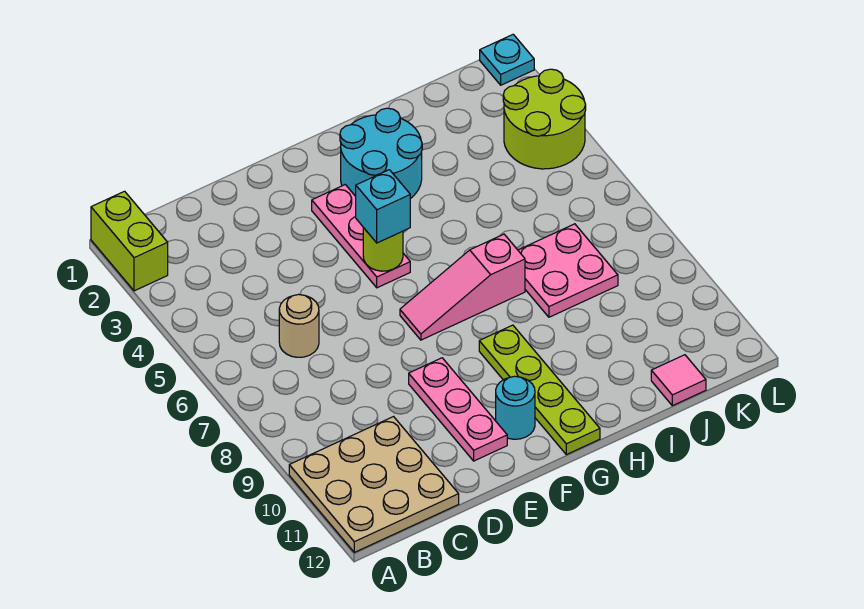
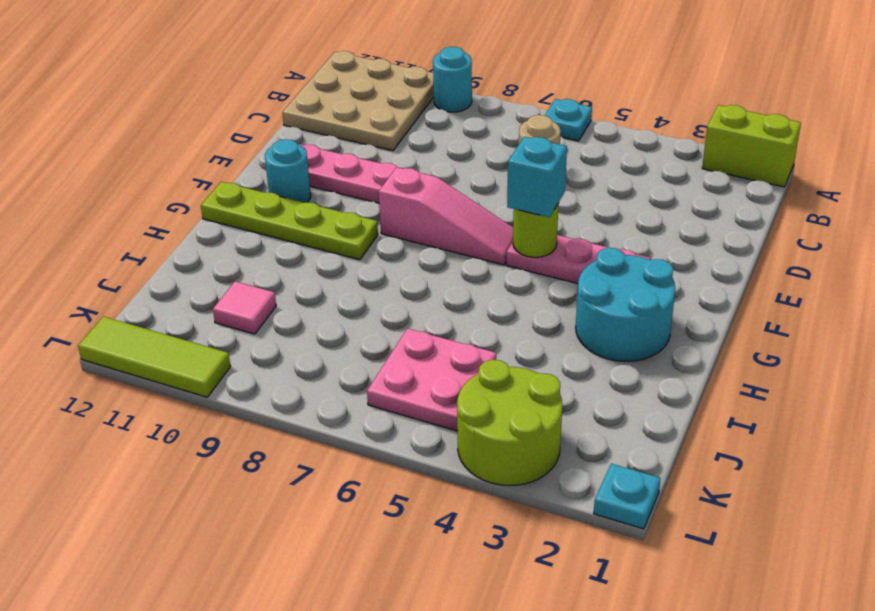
none -> cyan plate A6 level 1
none -> cyan round brick A9 level 1
pink slope F7:H7 level 1 top H -> pink slope F6:F8 level 1 top 8
pink plate I7:J8 level 1 -> pink plate J5:K6 level 1
pink tile J12 level 1 -> pink tile J10 level 1
none -> lime tile L10:L12 level 1

